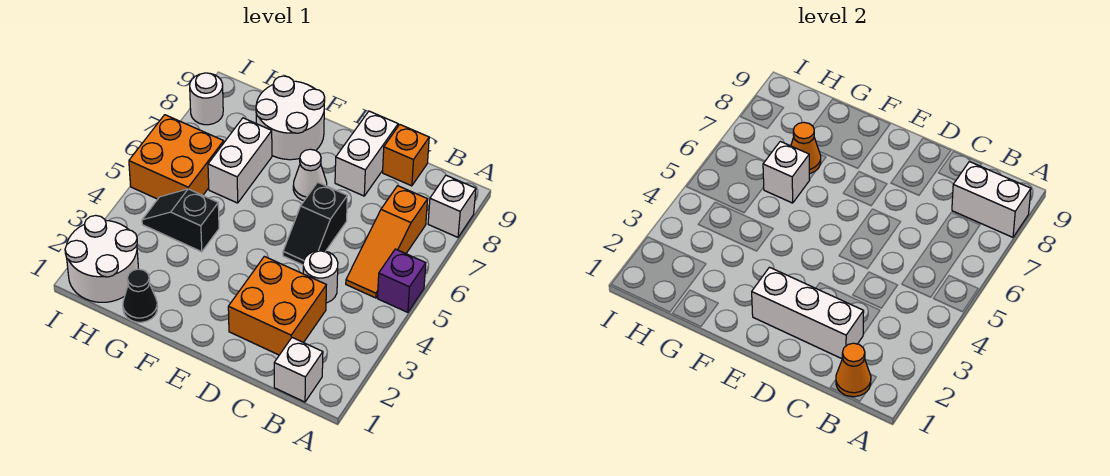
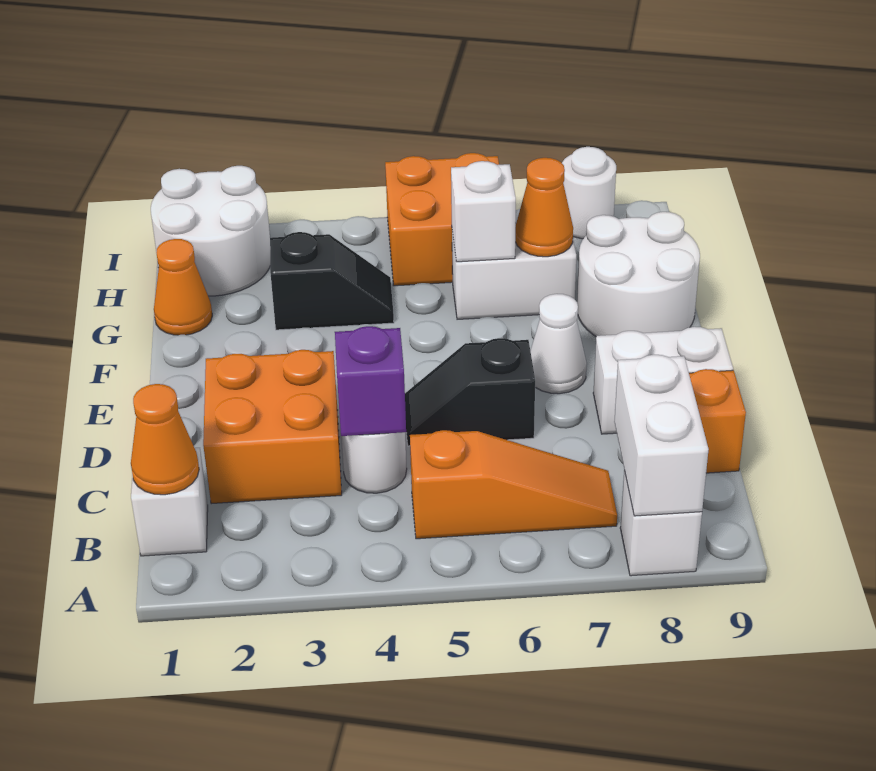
purple brick A5 level 1 -> purple brick C4 level 2
orange slope B5:B7 level 1 top 7 -> orange slope B5:B7 level 1 top 5
white brick C2:E2 level 2 -> none
black cone G1 level 1 -> orange cone G1 level 1
black slope G4:H4 level 1 top G -> black slope G3:G4 level 1 top 3

